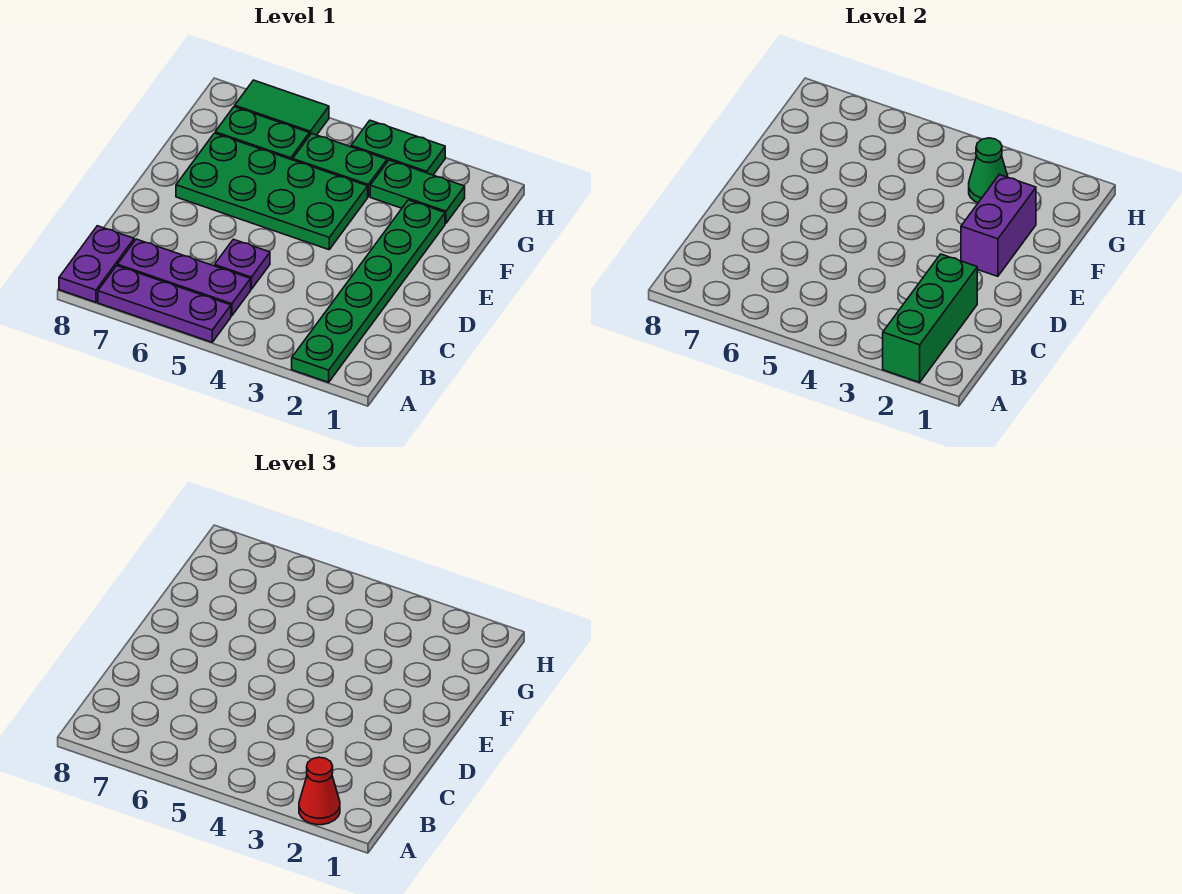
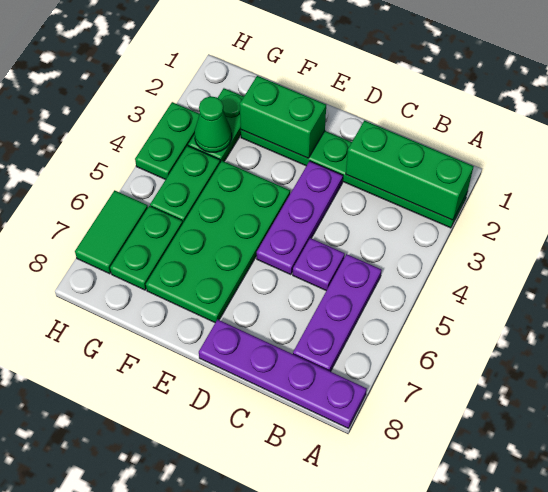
red cone A2 level 3 -> none
purple plate A5:A7 level 1 -> purple plate D3:D5 level 1
purple plate A8:B8 level 1 -> purple plate A8:D8 level 1
purple brick E2:F2 level 2 -> green brick E2:F2 level 2

